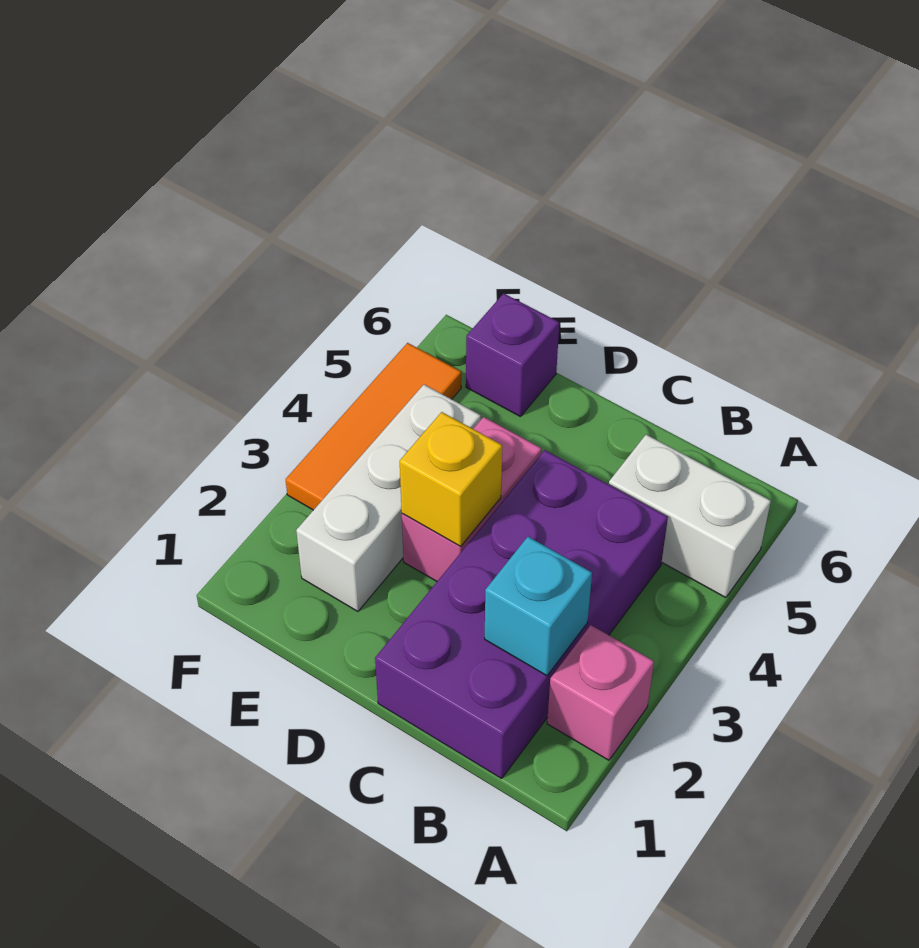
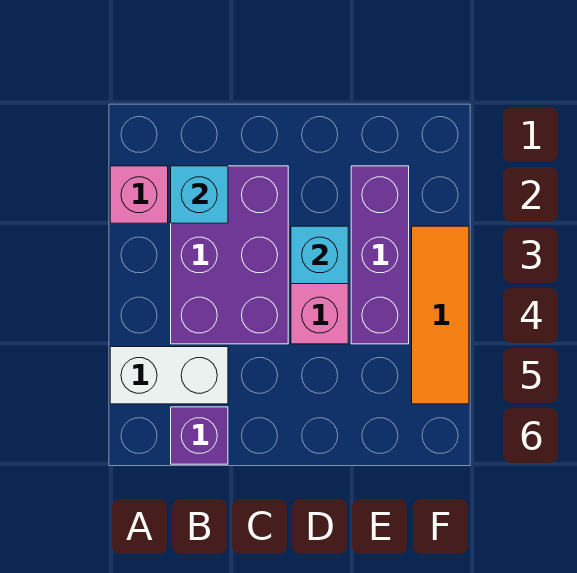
purple brick B1:C4 level 1 -> purple brick B2:C4 level 1
yellow brick D3 level 2 -> cyan brick D3 level 2
white brick E2:E4 level 1 -> purple brick E2:E4 level 1
purple brick E6 level 1 -> purple brick B6 level 1

